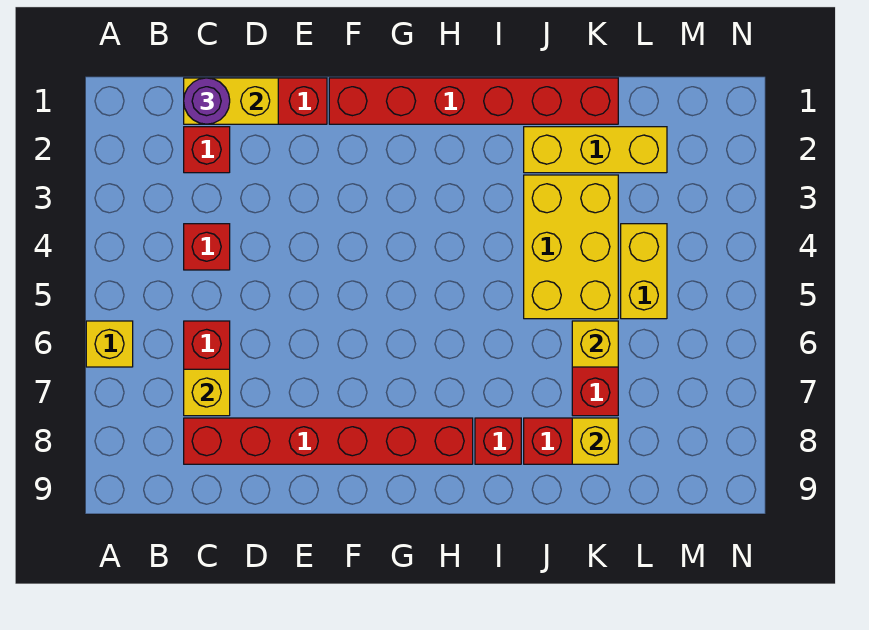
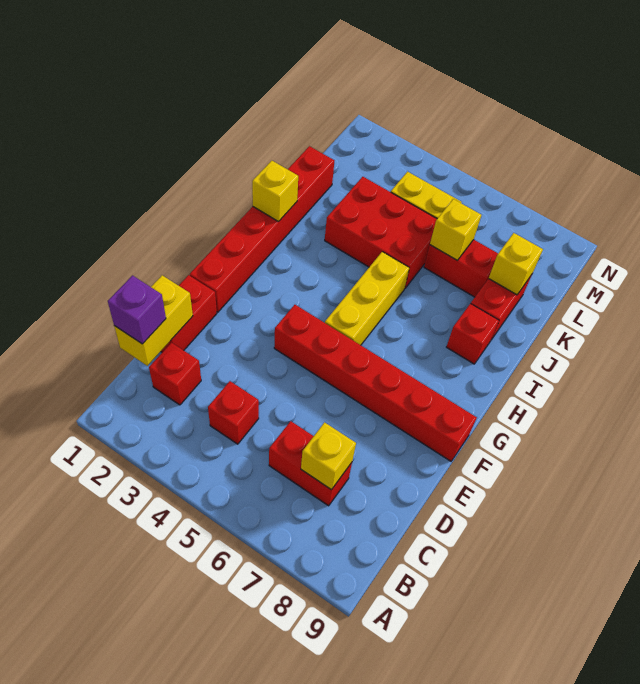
yellow brick A6 level 1 -> yellow brick I1 level 2
purple round brick C1 level 3 -> purple brick C1 level 3
red brick C8:H8 level 1 -> red brick F4:F9 level 1
yellow brick J2:L2 level 1 -> yellow brick G5:I5 level 1
yellow brick J3:K5 level 1 -> red brick J3:K5 level 1

